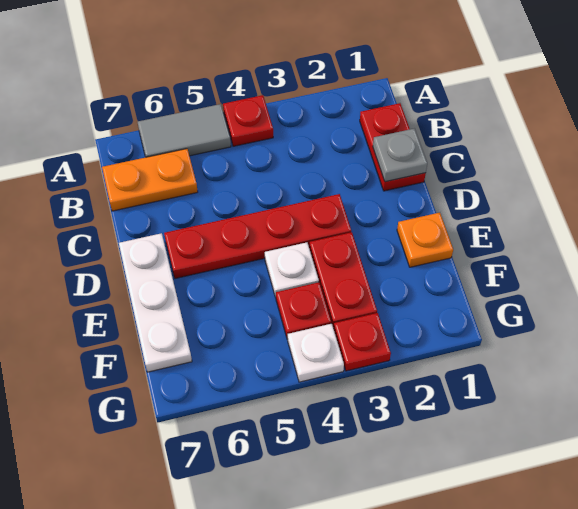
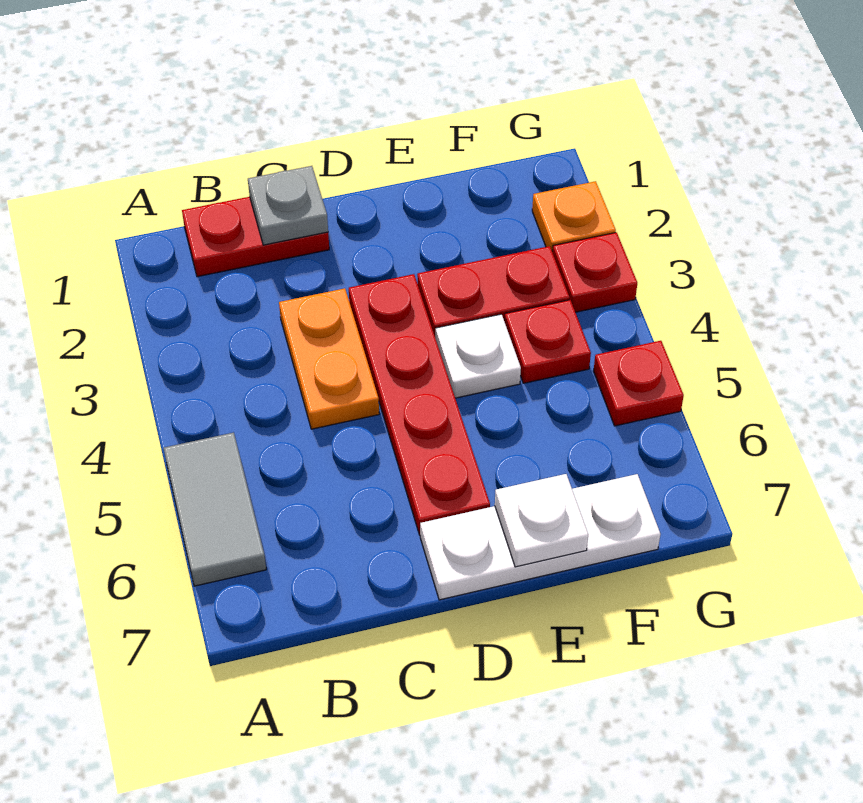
red plate A4 level 1 -> red plate G5 level 1
orange plate B6:B7 level 1 -> orange plate C3:C4 level 1
orange plate E1 level 1 -> orange plate G2 level 1
white plate G4 level 1 -> white plate E7 level 2

